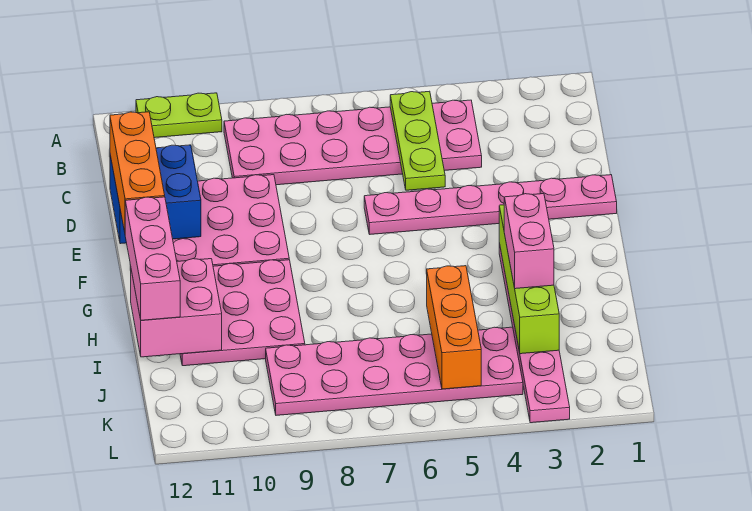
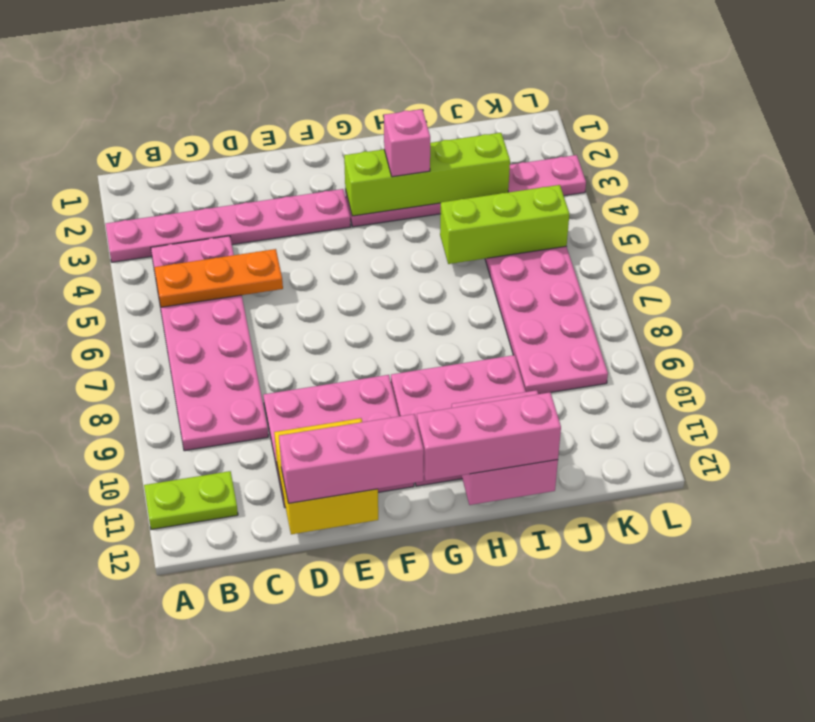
lime plate A10:A11 level 1 -> lime plate A11:B11 level 1
lime plate B5:D5 level 2 -> orange plate B5:D5 level 2
blue brick D11:E12 level 2 -> yellow brick D11:E12 level 2
orange brick D12:F12 level 3 -> pink brick D12:F12 level 3
pink plate E1:E6 level 1 -> pink plate A3:F3 level 1
pink brick H3:I3 level 3 -> pink brick H3 level 3
orange brick I5:K5 level 2 -> lime brick I5:K5 level 2

